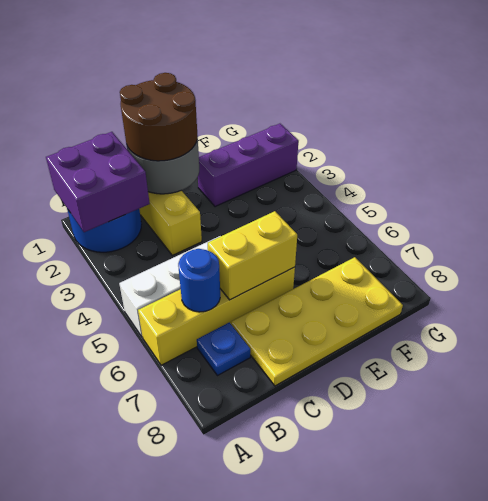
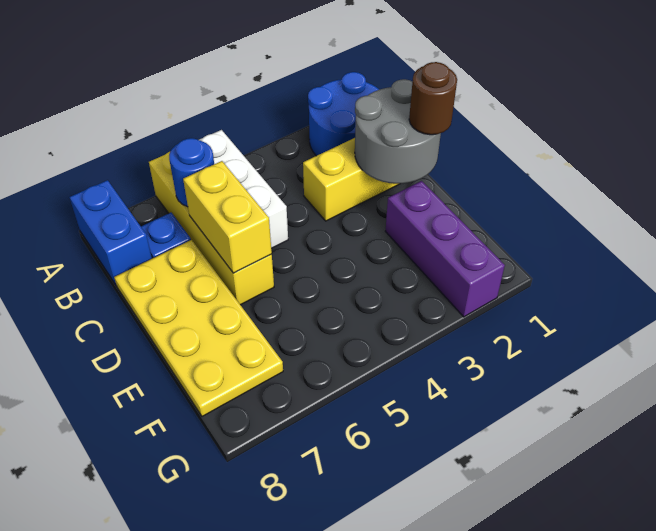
purple brick A1:B2 level 2 -> none
none -> blue brick A8:B8 level 1
brown round brick C1:D2 level 3 -> brown round brick D1 level 3

